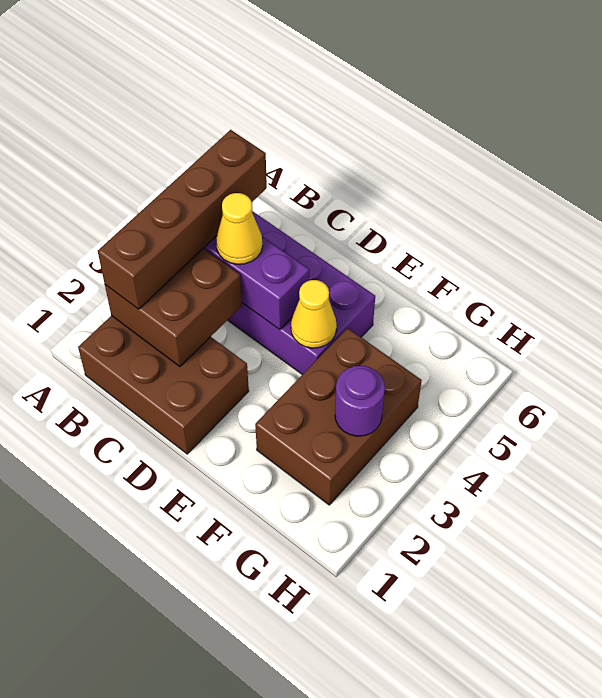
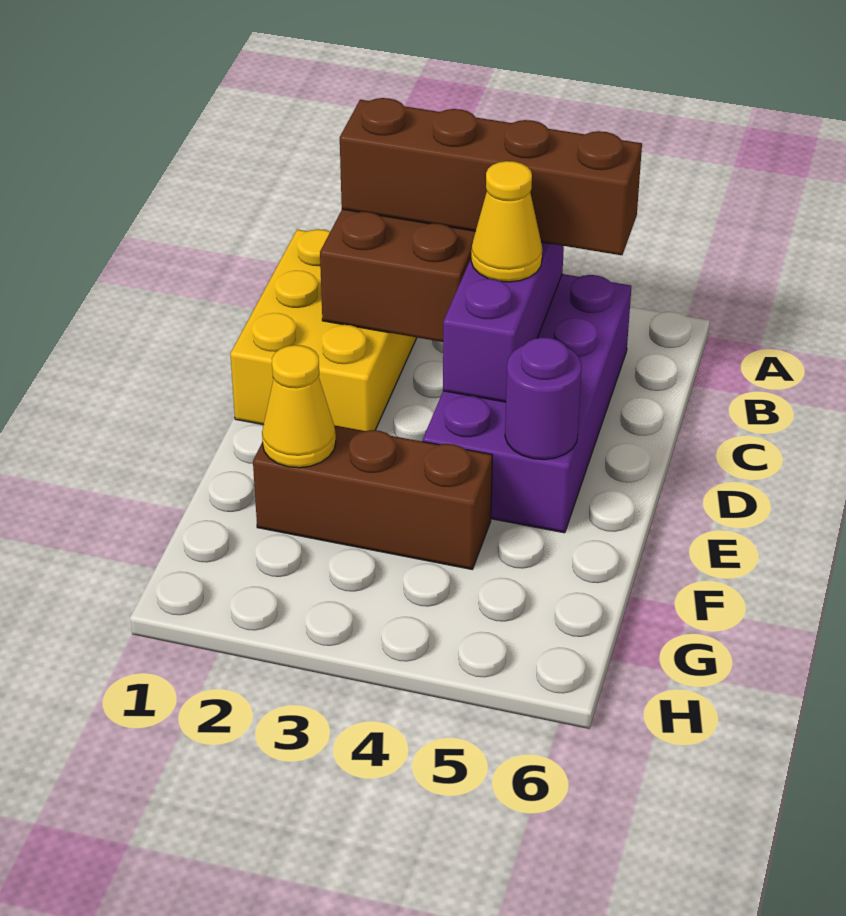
brown brick B1:D2 level 1 -> yellow brick B1:D2 level 1
yellow cone E4 level 2 -> yellow cone F2 level 2
brown brick F2:G4 level 1 -> brown brick F2:F4 level 1
purple round brick G3 level 2 -> purple round brick E5 level 2

